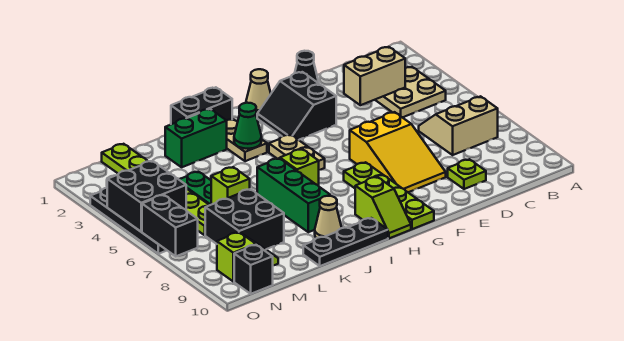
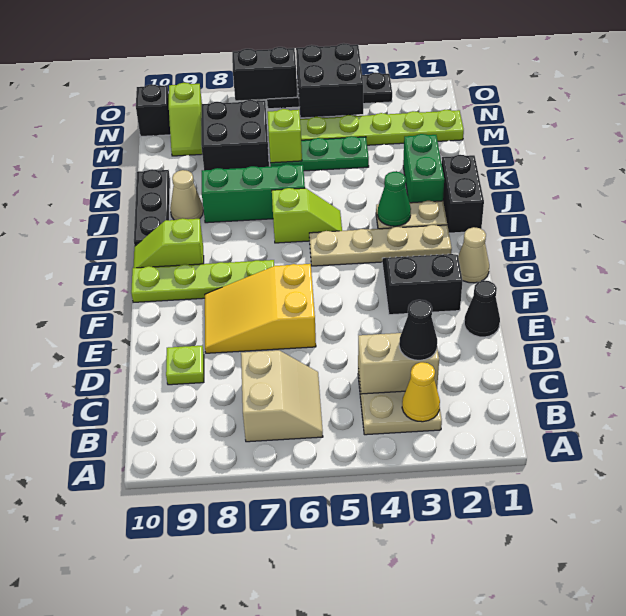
none -> yellow cone B3 level 2
tan brick C3:D3 level 2 -> tan brick C3:C4 level 2
none -> black cone C3 level 3
tan plate H4:H5 level 1 -> tan plate H2:H5 level 1

